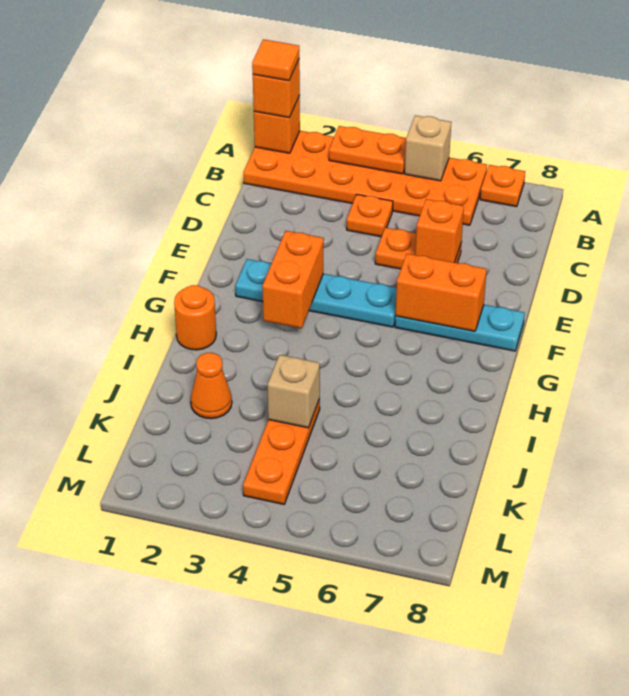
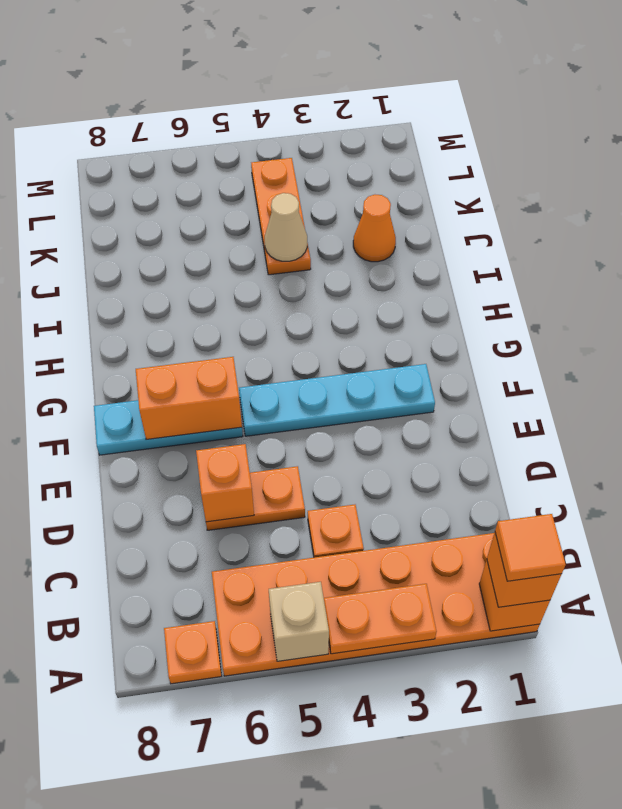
orange brick F3:G3 level 2 -> none
orange round brick H1 level 1 -> none
tan brick J4 level 2 -> tan cone J4 level 2

